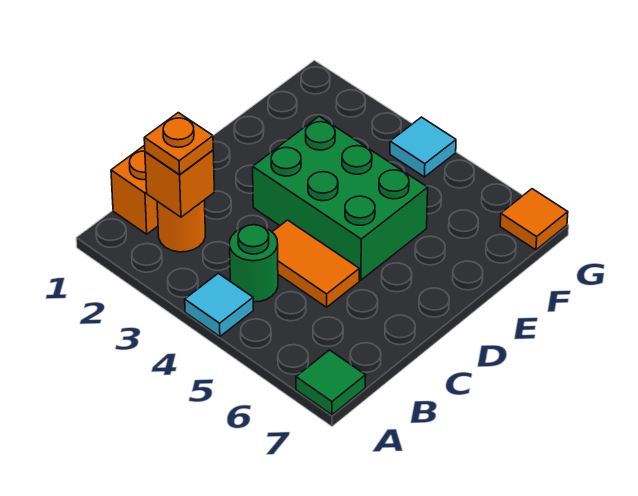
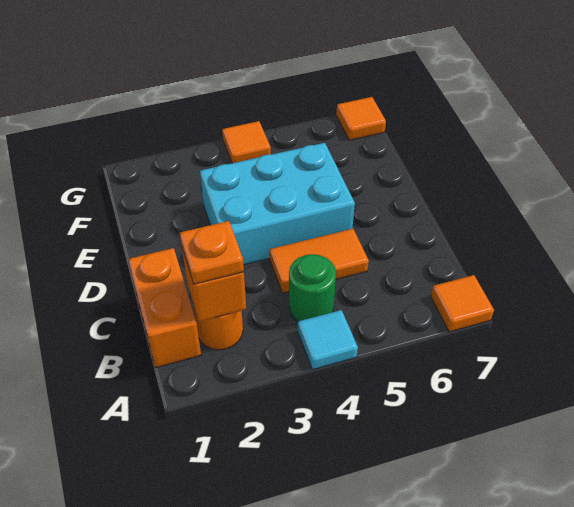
green tile A7 level 1 -> orange tile A7 level 1
green brick D3:E5 level 1 -> cyan brick D3:E5 level 1
cyan tile G4 level 1 -> orange tile G4 level 1

